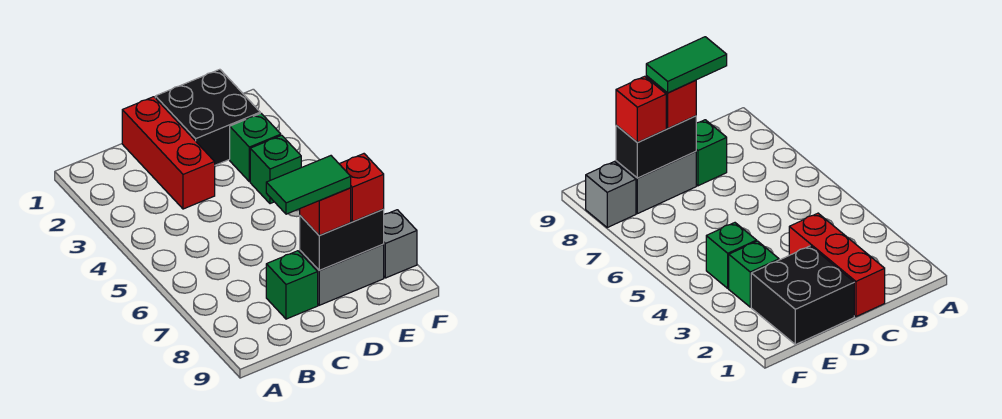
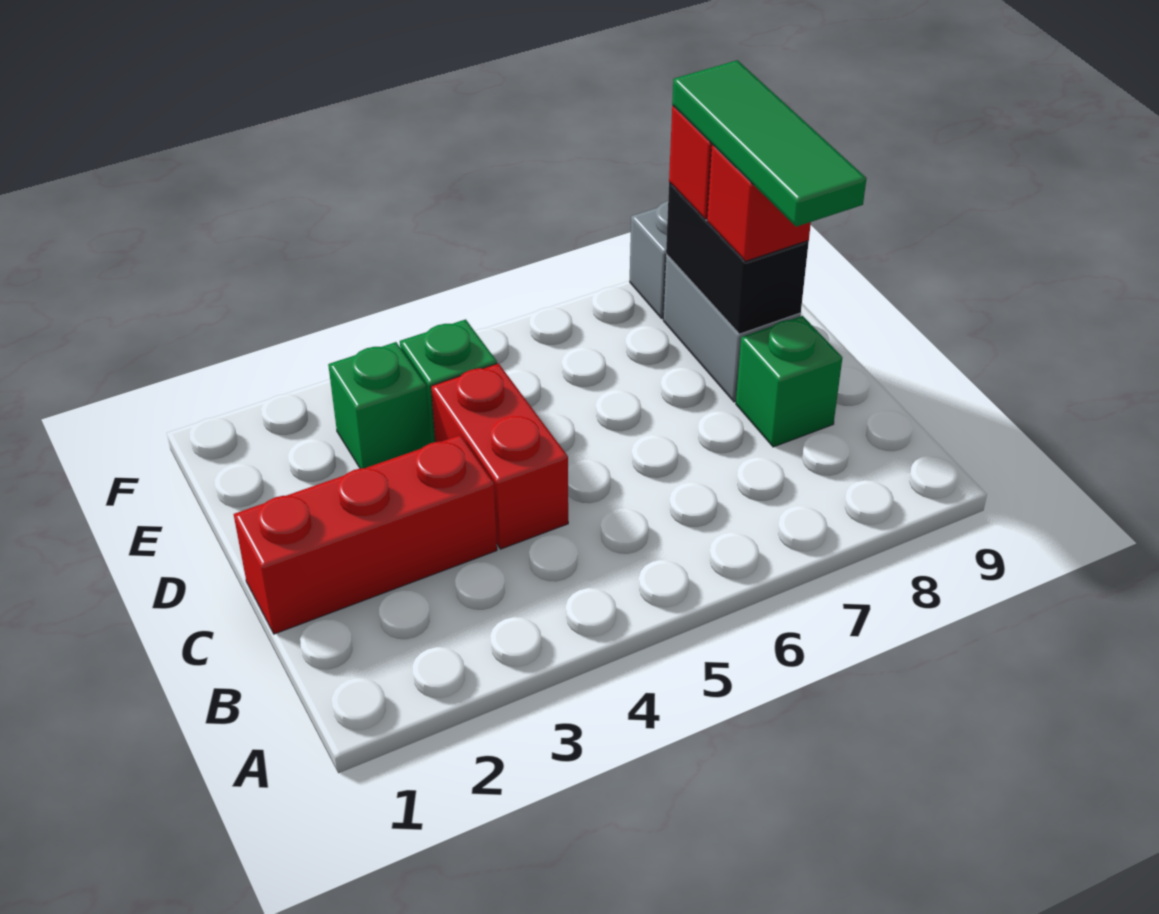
none -> red brick C4:D4 level 1
green tile C8:D8 level 4 -> green tile C8:E8 level 4
black brick D1:E2 level 1 -> none

